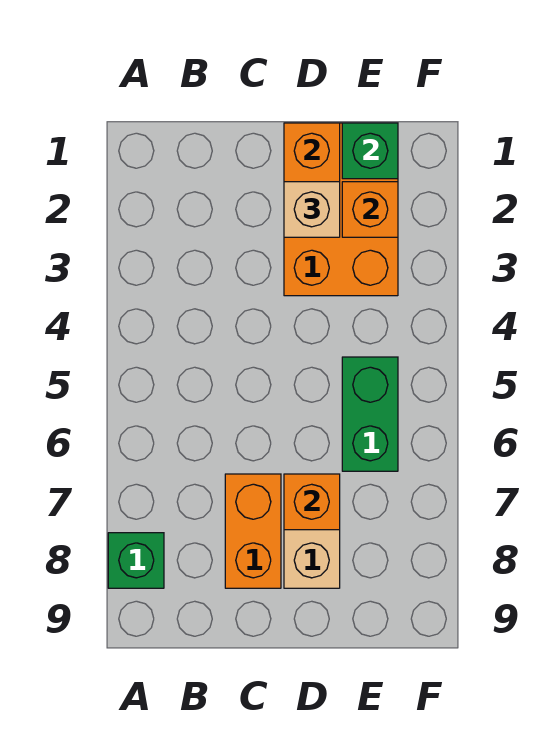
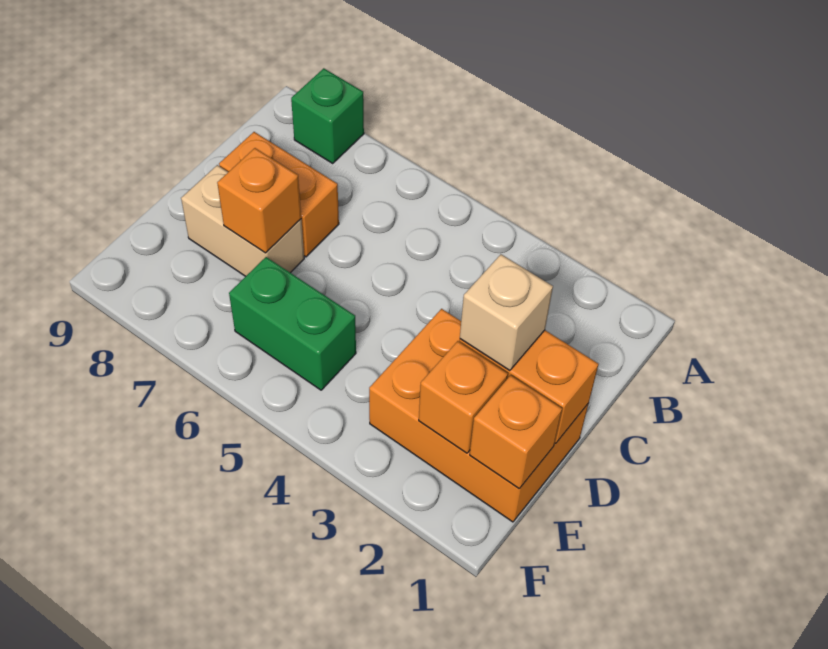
green brick E1 level 2 -> orange brick E1 level 2

